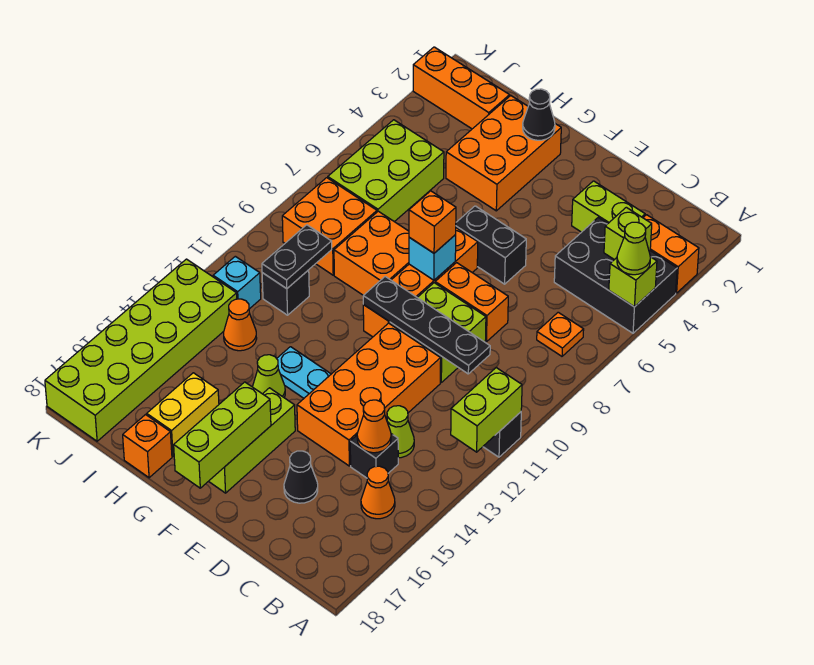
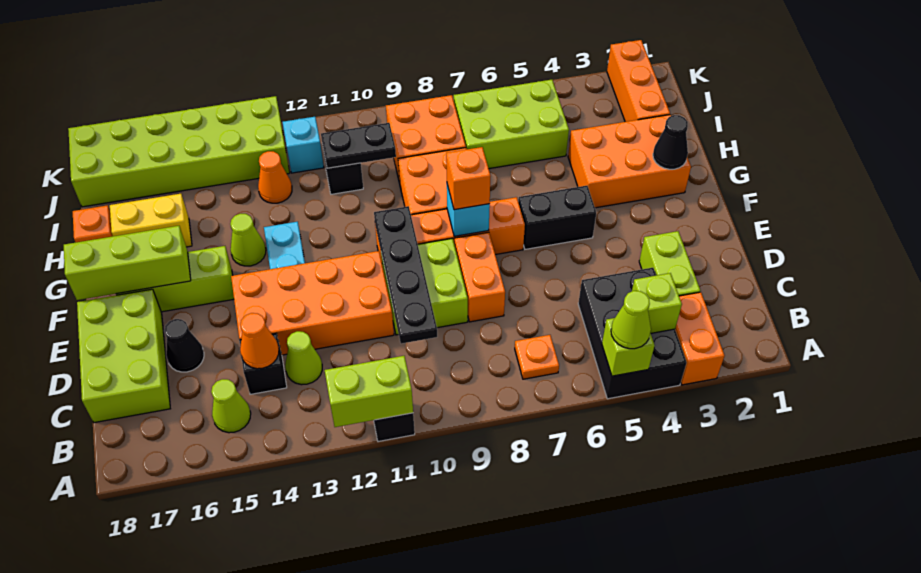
orange cone B15 level 1 -> lime cone B15 level 1
none -> lime brick C17:E18 level 1
black brick E6:F6 level 1 -> black brick F5:F6 level 1

